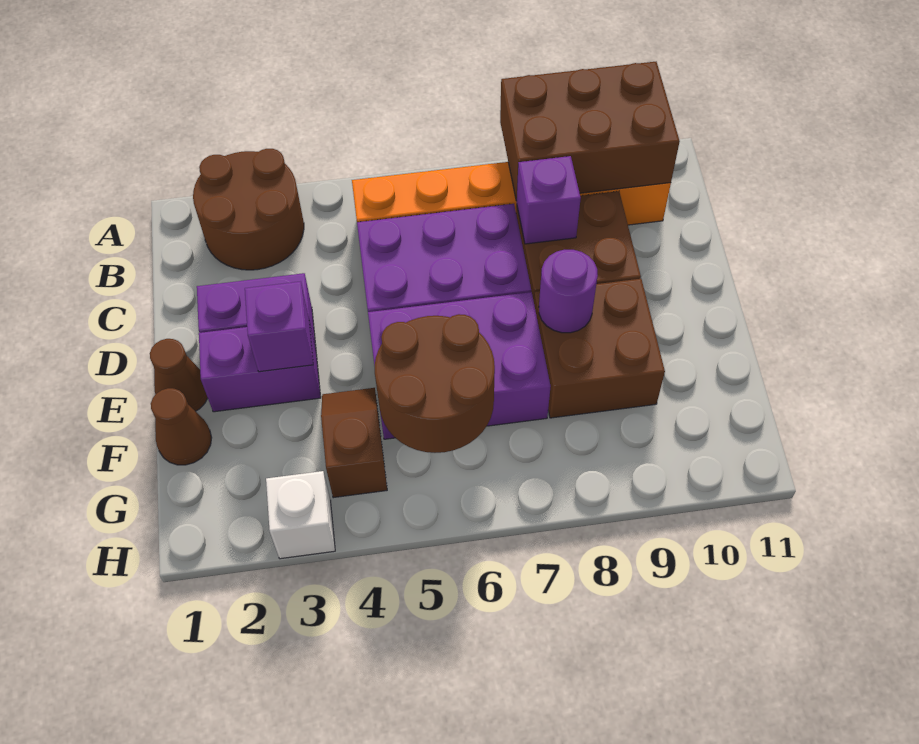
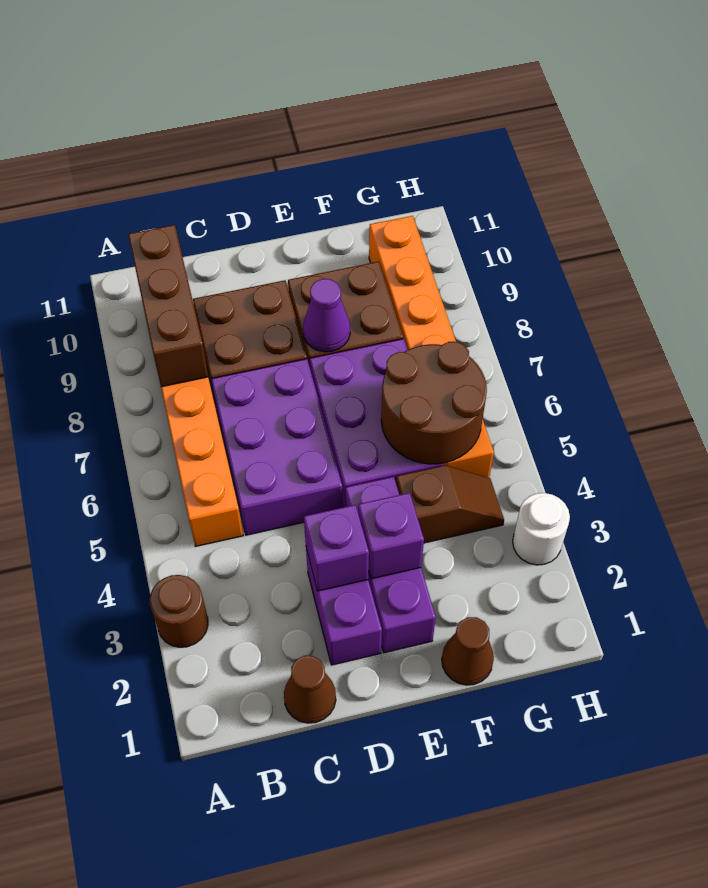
brown round brick A2:B3 level 1 -> brown round brick A3 level 1
brown brick A8:B10 level 2 -> brown brick B8:B10 level 2
purple brick C8 level 2 -> purple brick D3 level 2
brown cone E1 level 1 -> brown cone C1 level 1
purple brick E2:E3 level 1 -> purple brick E2:E4 level 1
purple round brick E8 level 2 -> purple cone E8 level 2
brown slope F4:G4 level 1 top G -> brown slope F4:G4 level 1 top F
none -> orange brick G5:G10 level 1
white brick H3 level 1 -> white round brick H3 level 1

